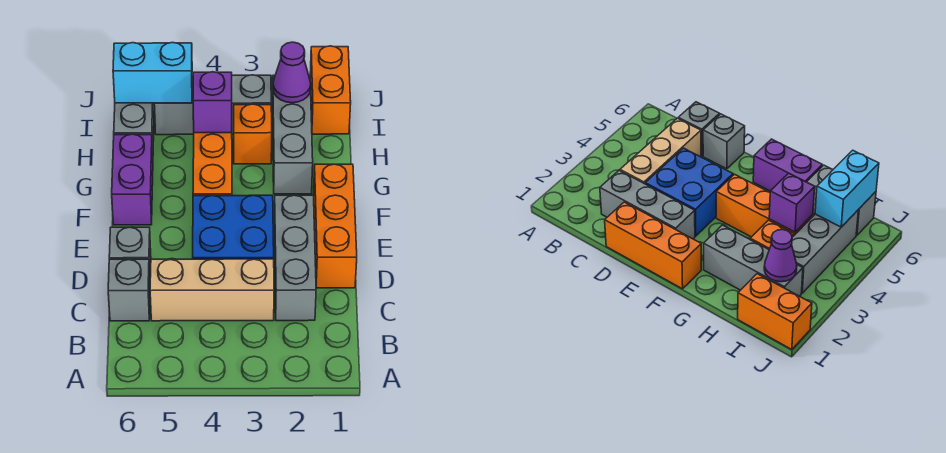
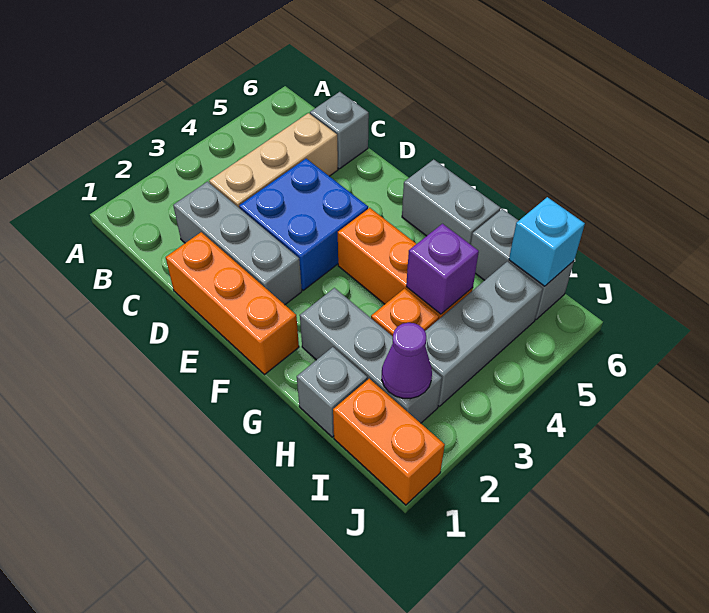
grey brick D6 level 1 -> grey brick H1 level 1
purple brick F6:G6 level 1 -> grey brick F6:G6 level 1
cyan brick I5:I6 level 2 -> cyan brick I6 level 2

